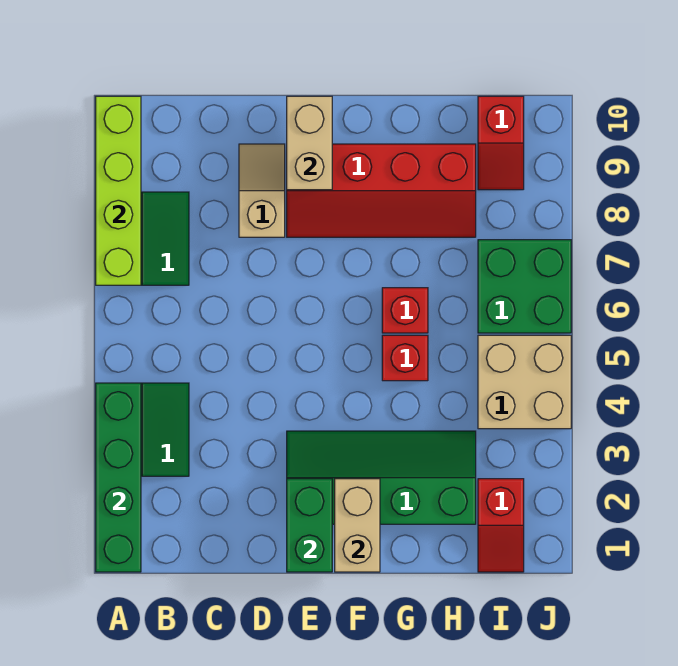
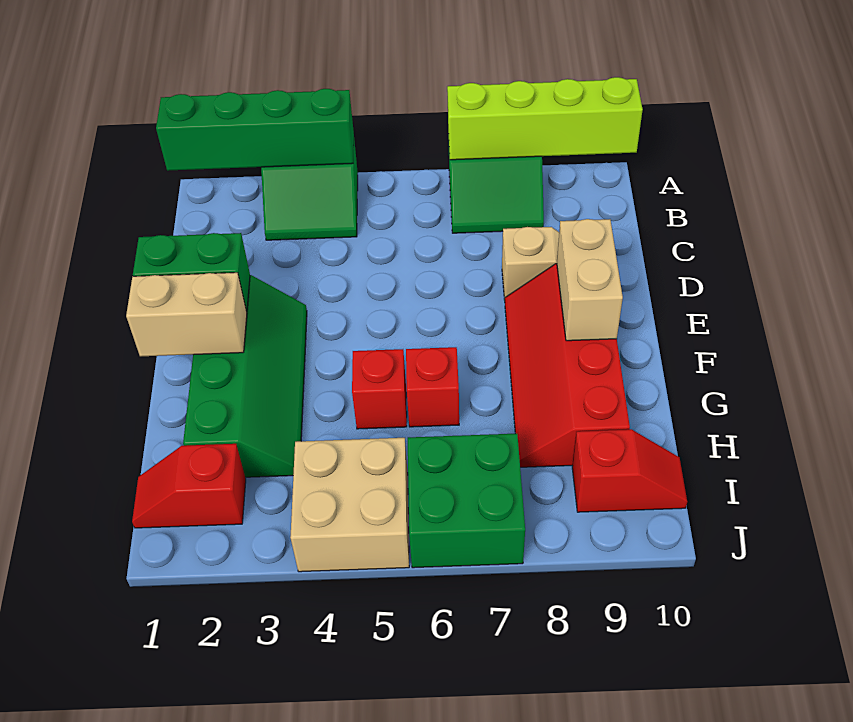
tan brick E9:E10 level 2 -> tan brick E9:F9 level 2
red slope I9:I10 level 1 top 10 -> red slope I9:I10 level 1 top 9

